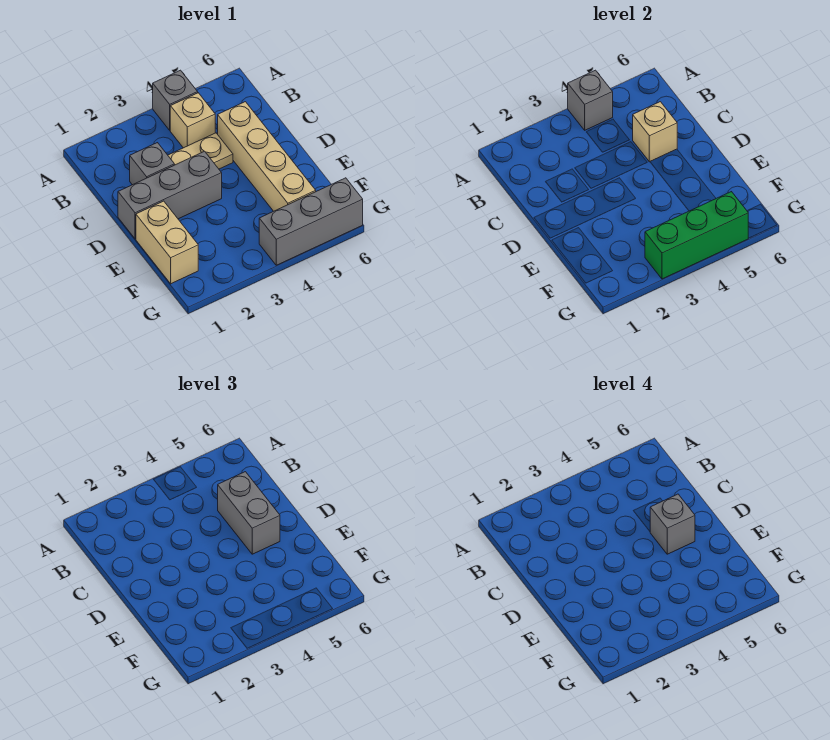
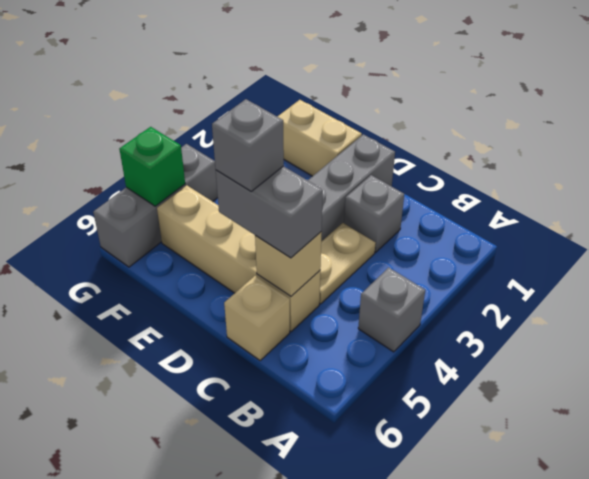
grey brick A4 level 2 -> none
tan brick B4 level 1 -> tan brick C6 level 1
green brick G3:G5 level 2 -> green brick G5 level 2

